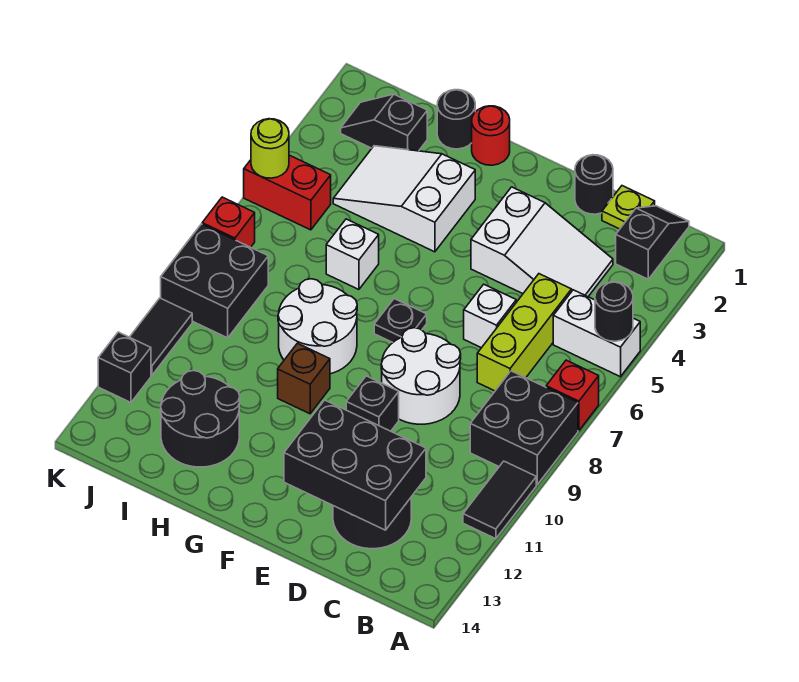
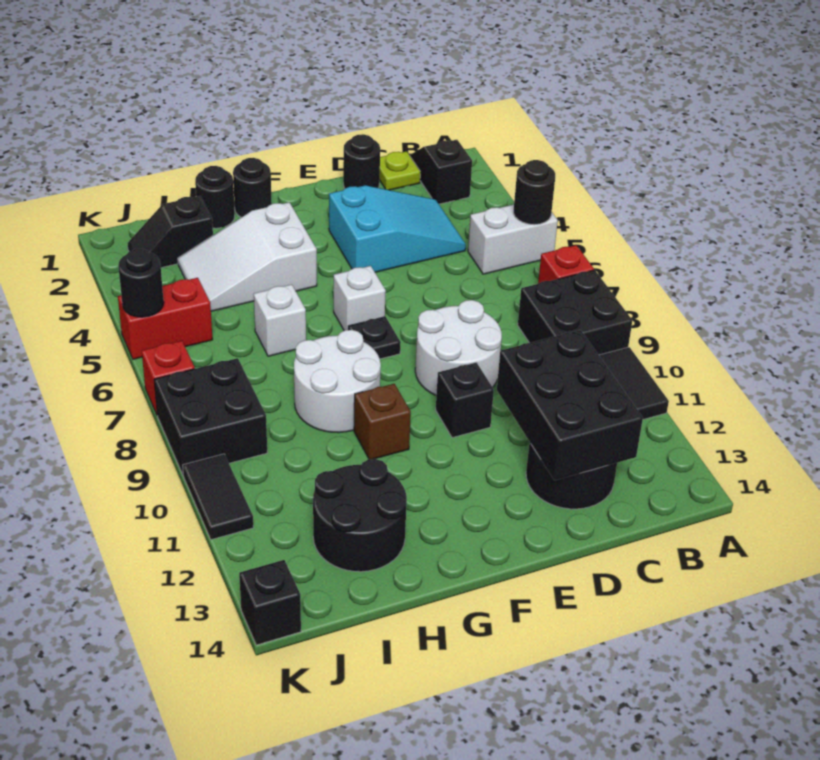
white slope C3:E4 level 1 top E -> cyan slope C3:E4 level 1 top E
lime brick C5:C7 level 1 -> none
black brick C12:E13 level 2 -> black brick C11:D13 level 2
white brick D6 level 1 -> white brick F6 level 1
red round brick G1 level 1 -> black round brick G1 level 1
lime round brick K5 level 2 -> black round brick K5 level 2
black brick K12 level 1 -> black brick K14 level 1

